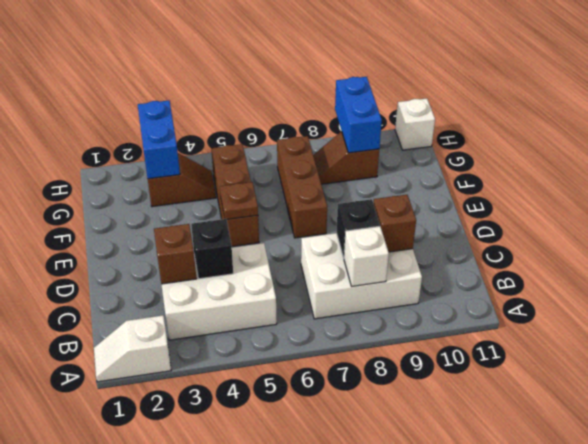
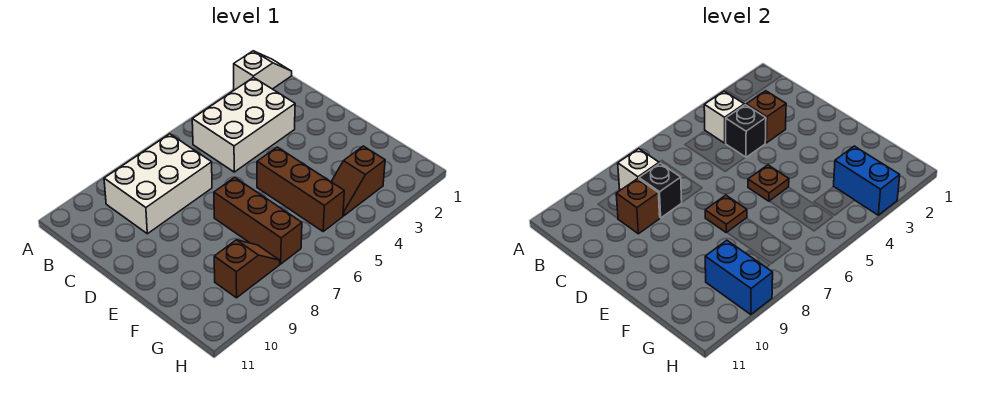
none -> brown plate E7 level 2
white brick H11 level 1 -> white brick B4 level 2

